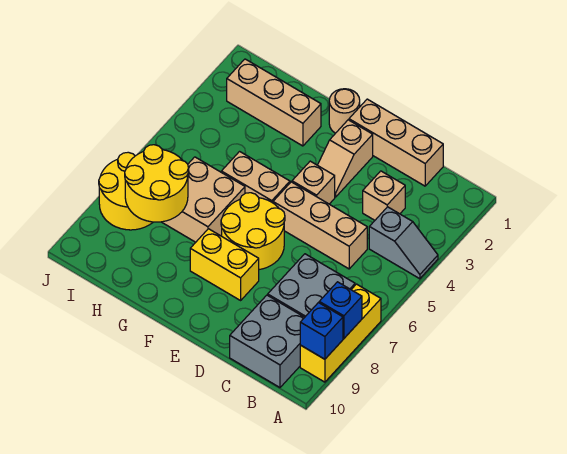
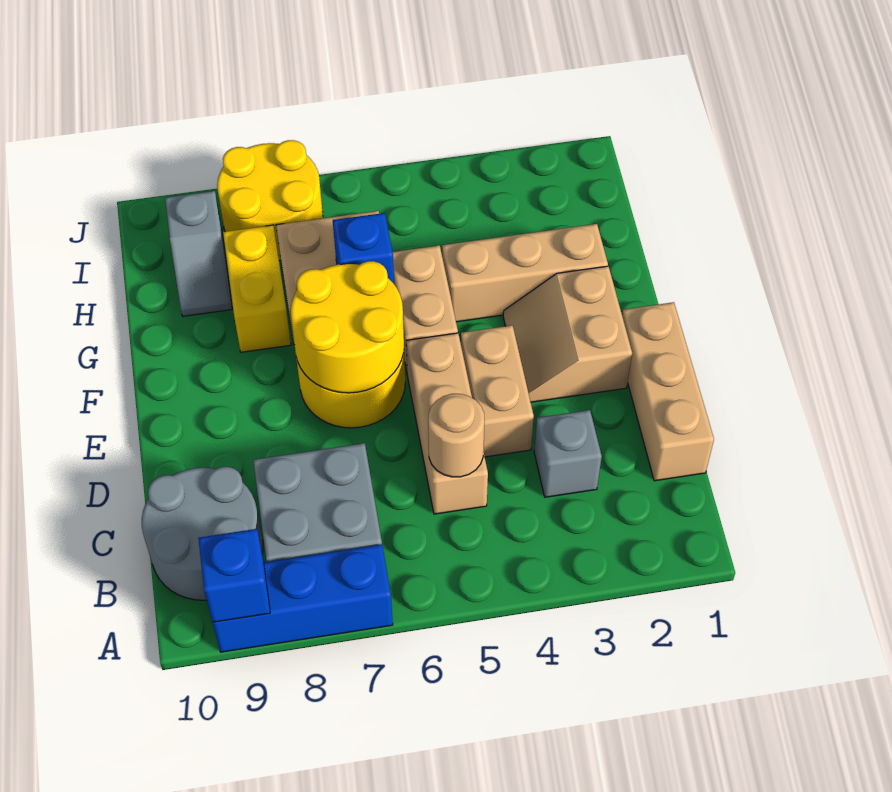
grey slope A4:B4 level 1 top B -> grey slope H9:I9 level 1 top I
yellow brick A7:A9 level 1 -> blue brick A7:A9 level 1
blue brick A8 level 2 -> blue brick G6 level 2
grey brick B9:C10 level 1 -> grey round brick B9:C10 level 1
tan brick C3 level 1 -> grey brick C3 level 1
tan slope E2:E3 level 1 top 2 -> tan slope E2:F3 level 1 top 2
tan brick E4 level 1 -> tan brick D4:E4 level 1
yellow brick E8:F8 level 1 -> yellow brick G8:H8 level 1
tan round brick F1 level 1 -> tan round brick C5 level 2
tan brick G2:I2 level 1 -> tan brick G2:G4 level 1
yellow round brick H7:I8 level 2 -> yellow round brick E6:F7 level 2

